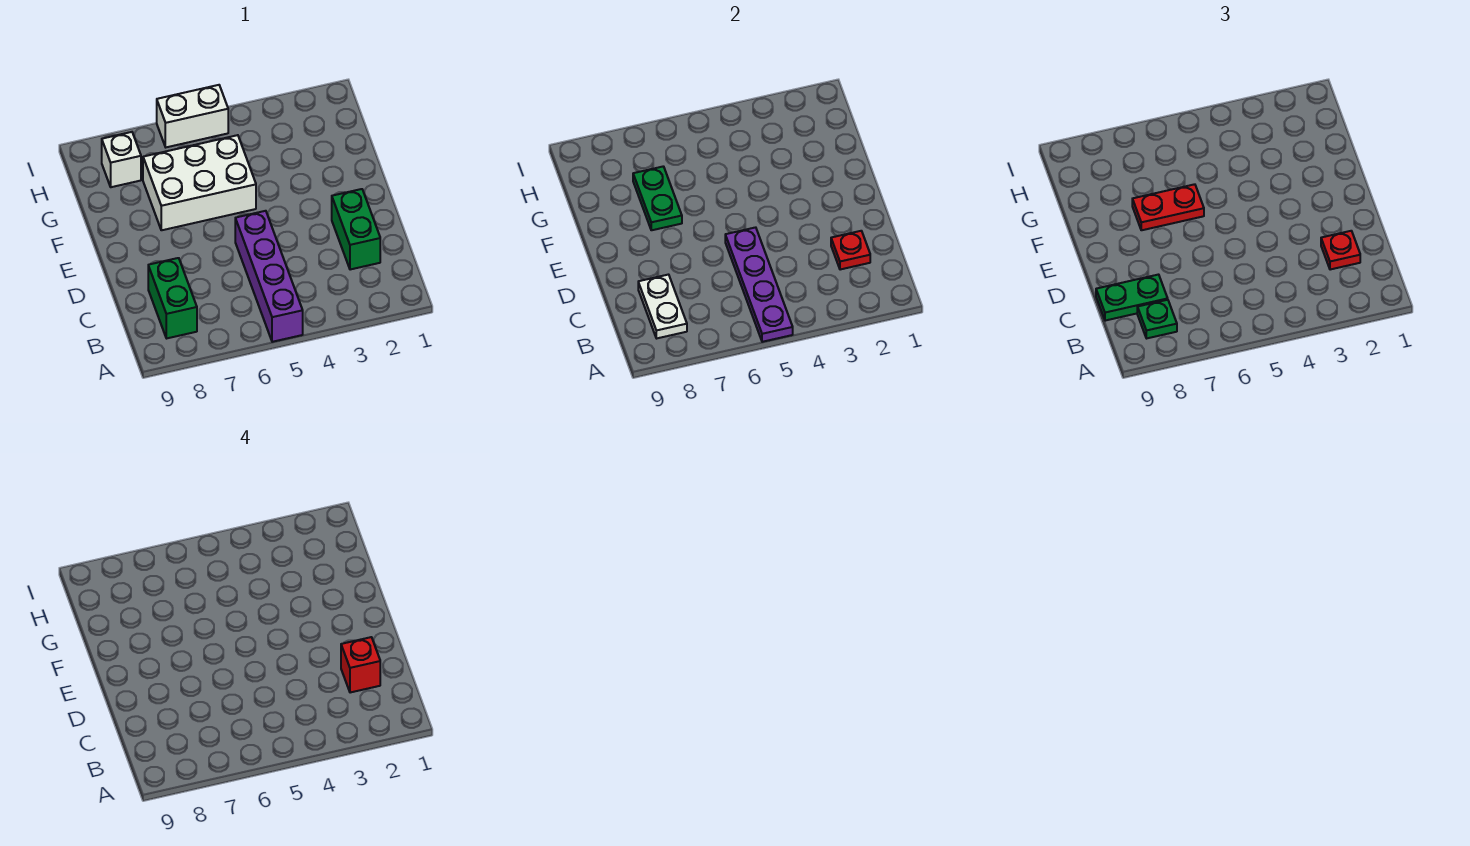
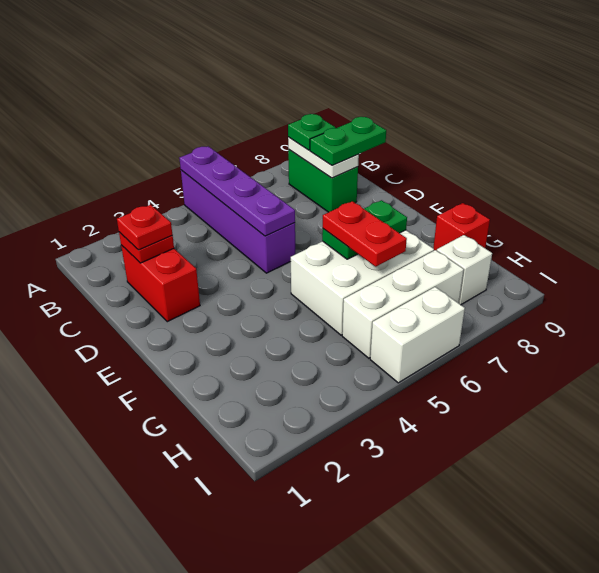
green brick C2:D2 level 1 -> red brick C2:D2 level 1
red brick C2 level 4 -> red brick G9 level 1
red plate F6:F7 level 3 -> red plate F6:G6 level 3
green plate F7:G7 level 2 -> green plate F6:F7 level 2
none -> white brick H5:H7 level 1

